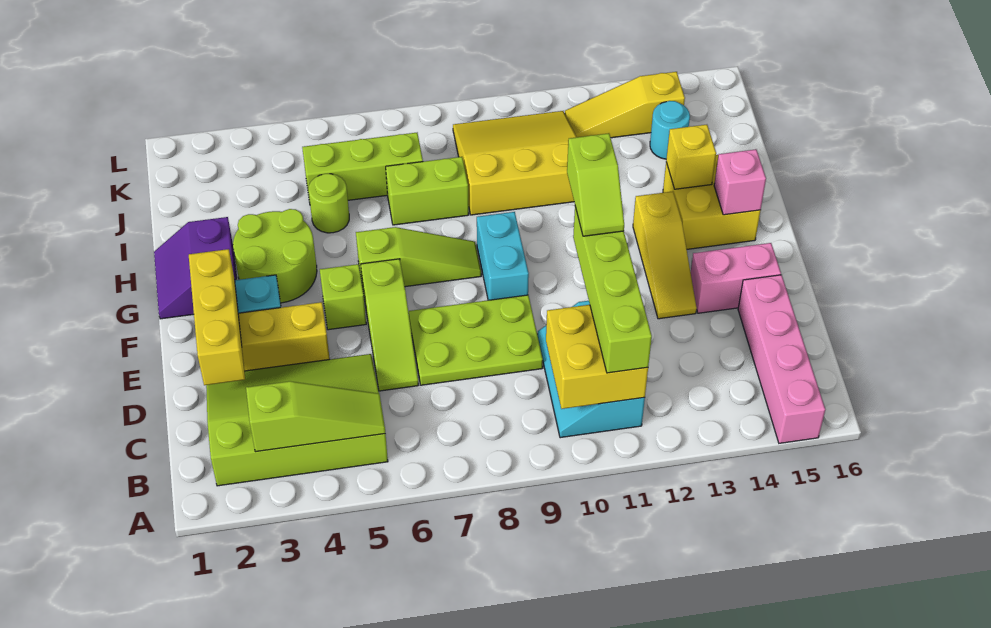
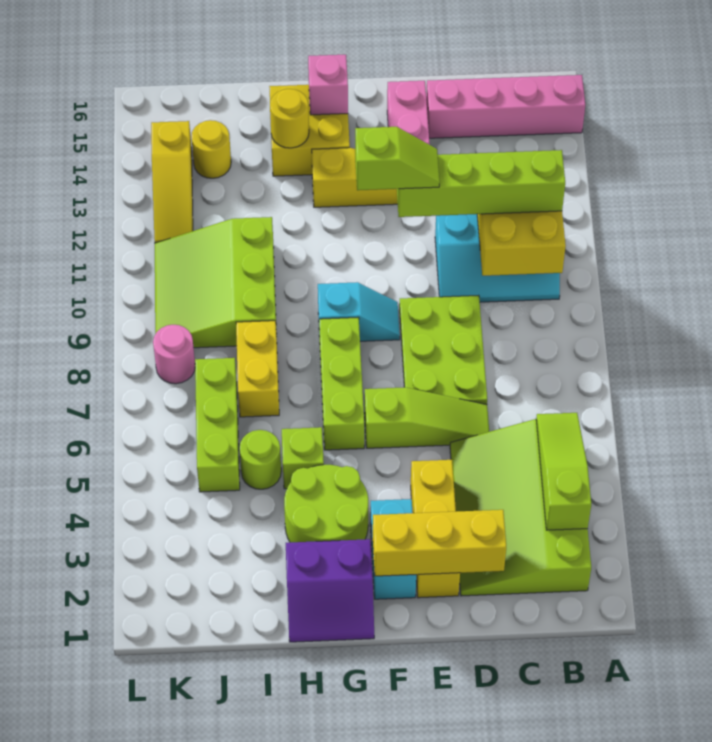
lime brick F5 level 1 -> lime brick H5 level 1
cyan brick F9:G9 level 1 -> cyan slope F9:G9 level 1 top G
lime slope G6:G8 level 1 top 6 -> lime brick G6:G8 level 1
yellow brick H14 level 2 -> yellow round brick H14 level 2
lime brick I7:I8 level 1 -> yellow brick I7:I8 level 1
yellow slope I9:K11 level 1 top I -> lime slope I9:K11 level 1 top I
cyan round brick J14 level 1 -> yellow round brick J14 level 1
none -> pink round brick K8 level 1

